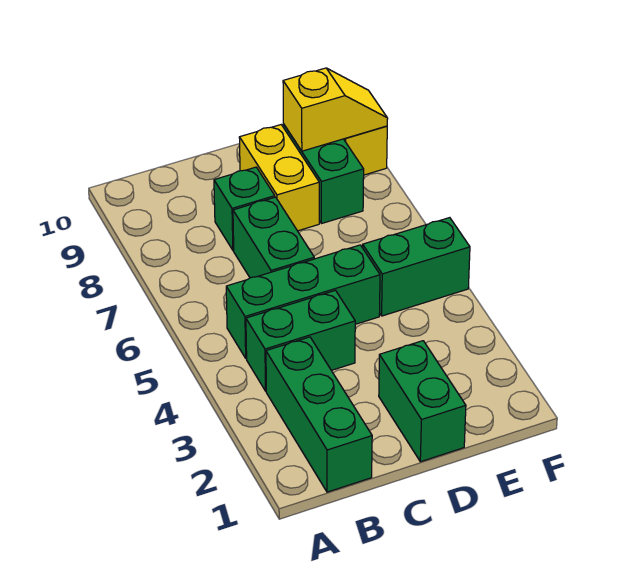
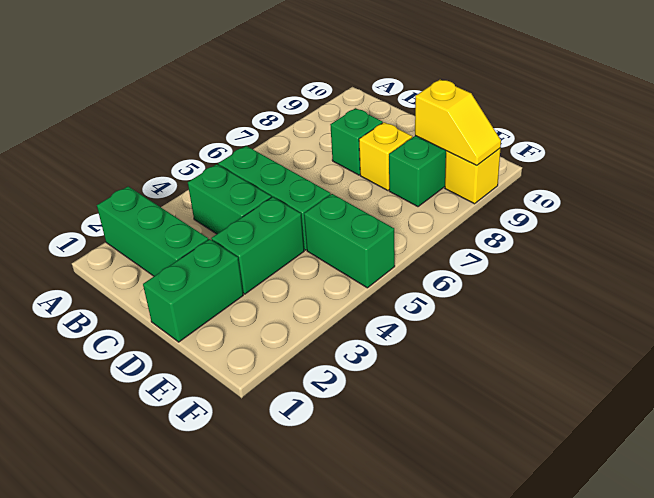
green brick B1:B3 level 1 -> green brick A2:C2 level 1
green brick C6:C7 level 1 -> green brick D3:D4 level 1
yellow brick D8:D9 level 1 -> yellow brick D8 level 1

